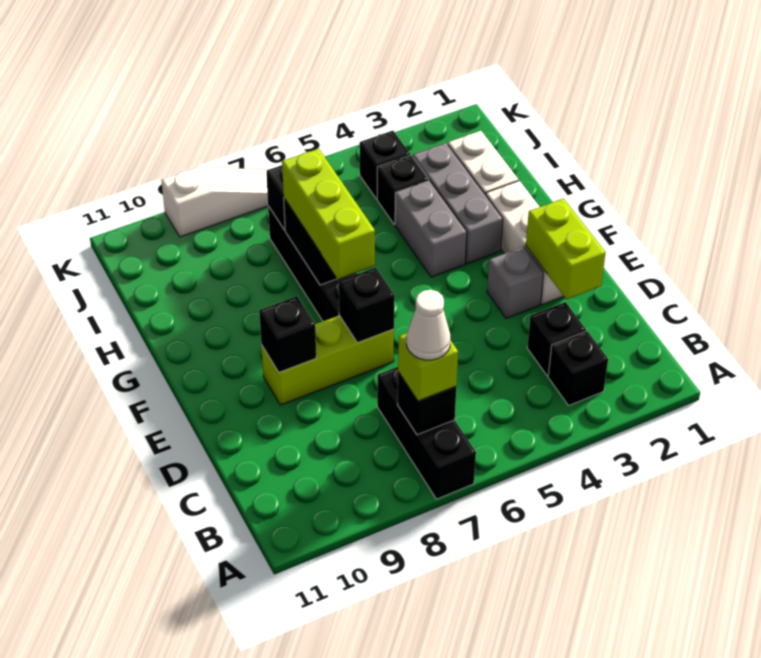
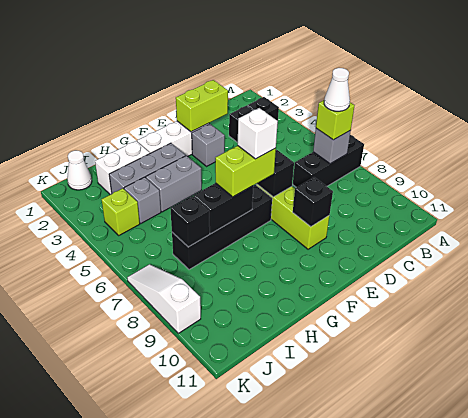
black brick B7 level 2 -> grey brick B7 level 2
lime brick F7:H7 level 3 -> lime brick F7:G7 level 3
none -> white brick F7 level 4
black brick I4 level 1 -> grey brick I4 level 1
none -> white cone J1 level 1
black brick J4 level 1 -> lime brick J4 level 1

